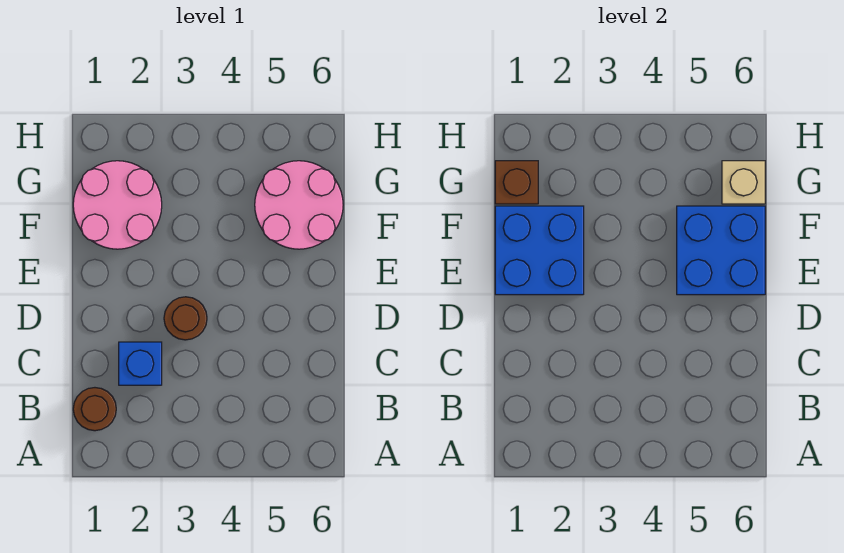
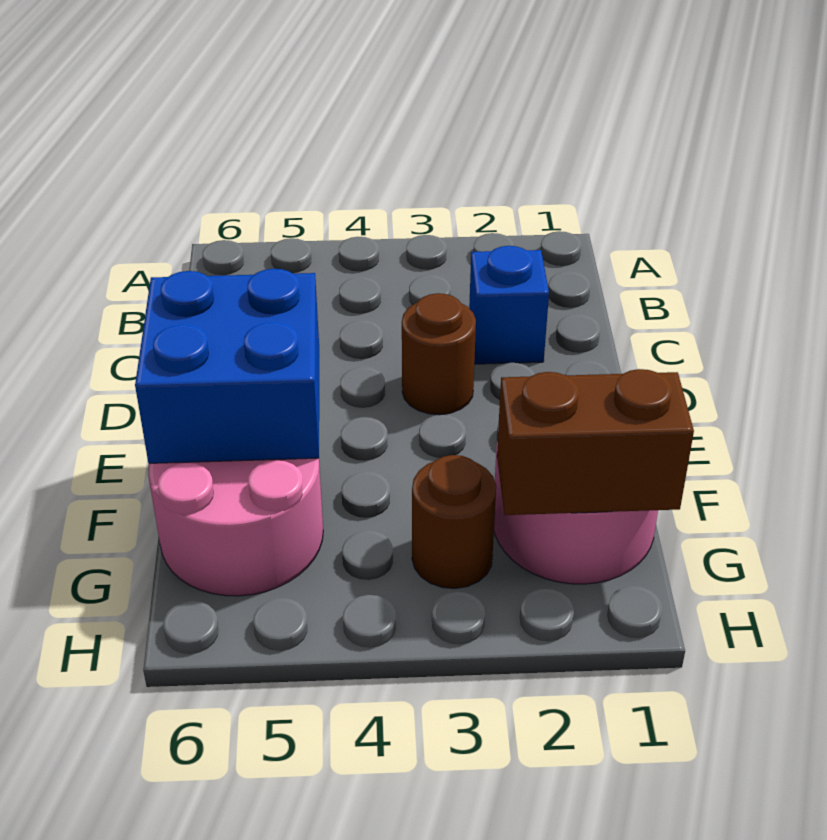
brown round brick B1 level 1 -> brown round brick G3 level 1
blue brick E1:F2 level 2 -> none
brown brick G1 level 2 -> brown brick G1:G2 level 2
tan brick G6 level 2 -> none

